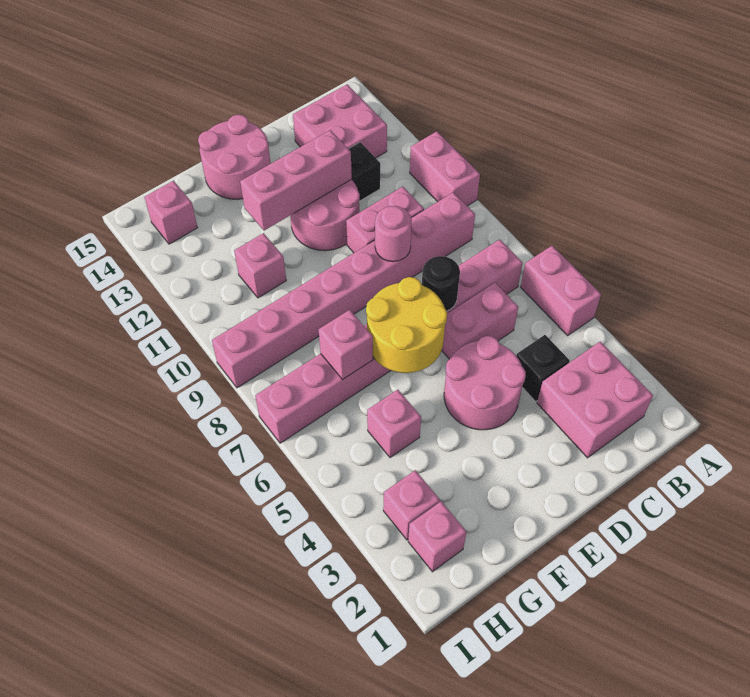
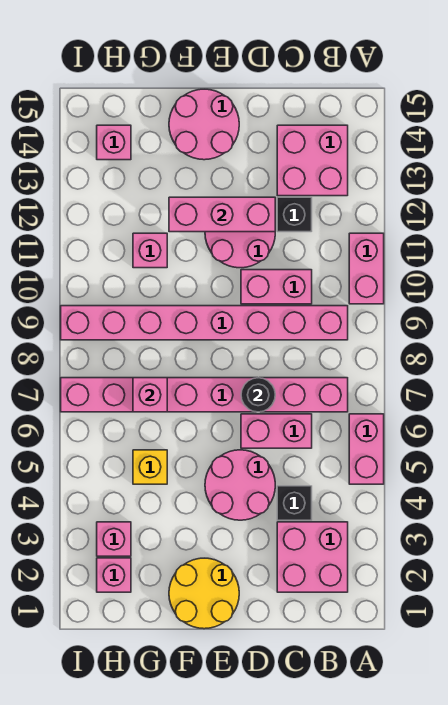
pink round brick D9 level 2 -> none
yellow round brick E6:F7 level 2 -> yellow round brick E1:F2 level 1
pink brick G5 level 1 -> yellow brick G5 level 1

